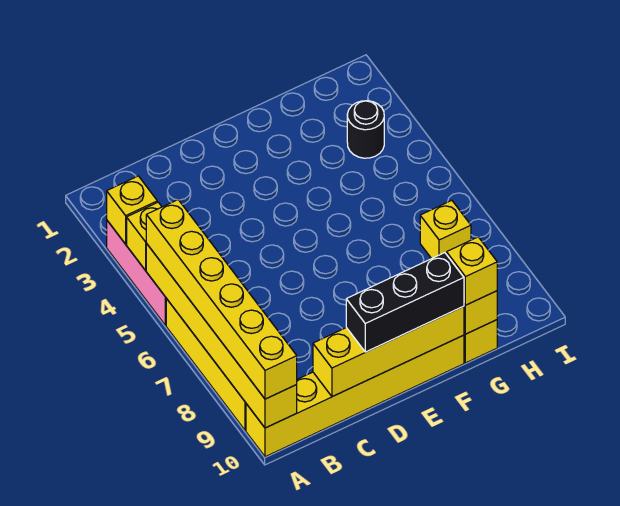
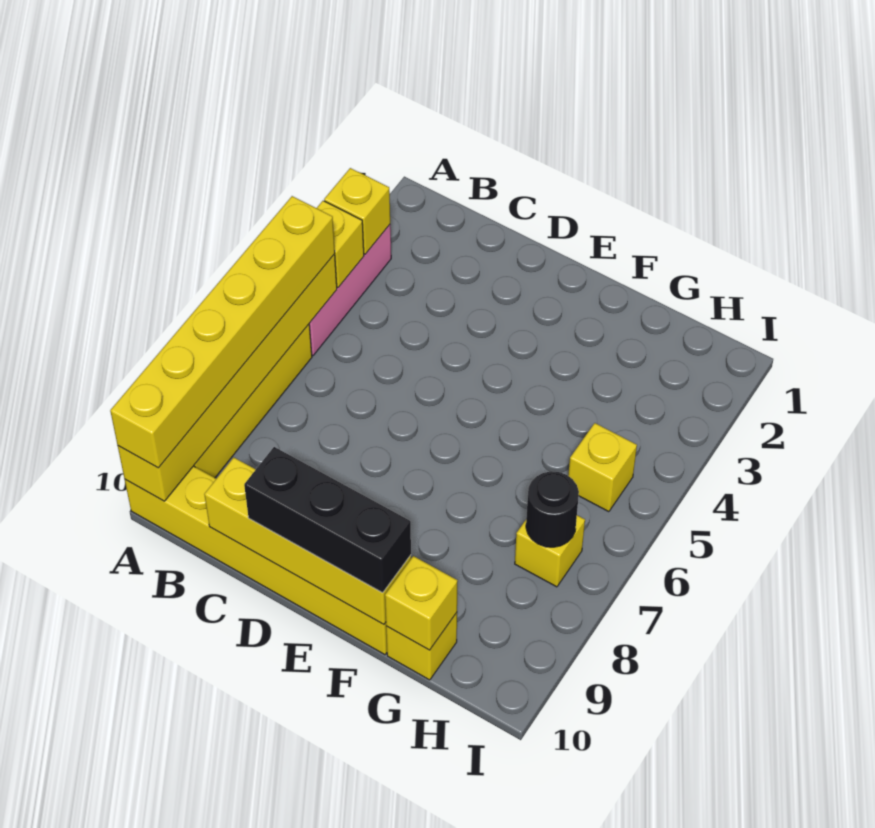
yellow brick G10 level 3 -> yellow brick H5 level 1
black round brick H3 level 1 -> black round brick H7 level 2

